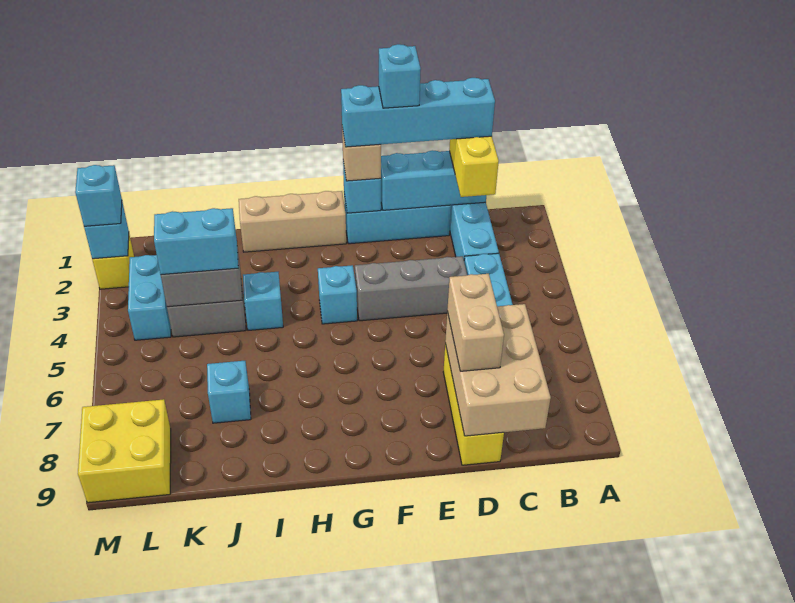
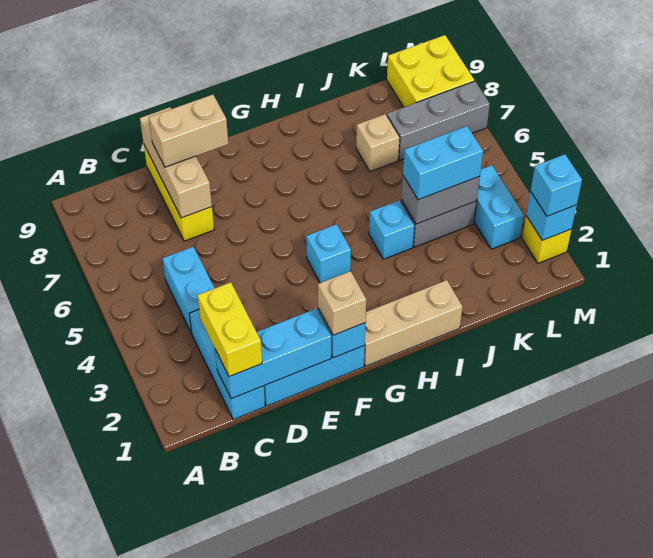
cyan brick C1:F1 level 4 -> none
tan brick C7:D9 level 2 -> tan brick D7:D9 level 2
grey brick D4:F4 level 1 -> grey brick K7:M7 level 1
tan brick D7:D8 level 3 -> tan brick D8:E8 level 3
cyan brick E1 level 5 -> none
cyan brick J7 level 1 -> tan brick J7 level 1

